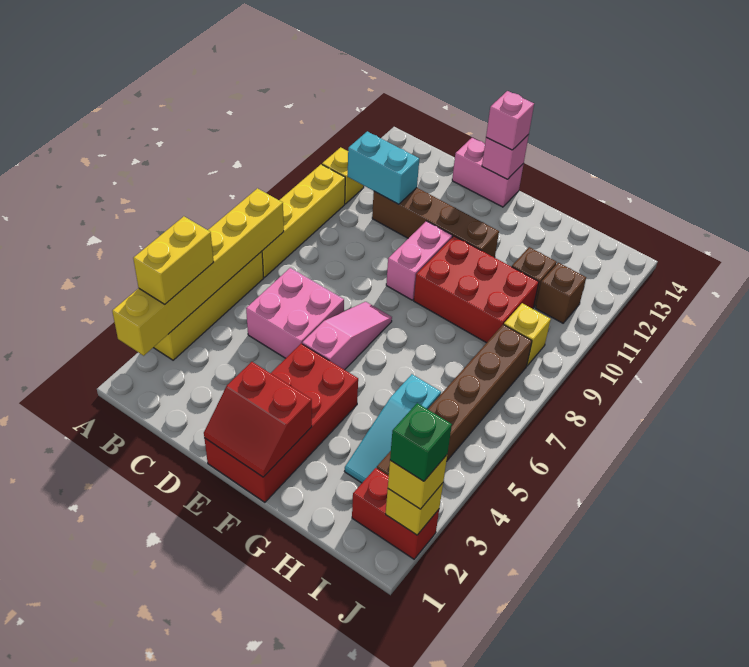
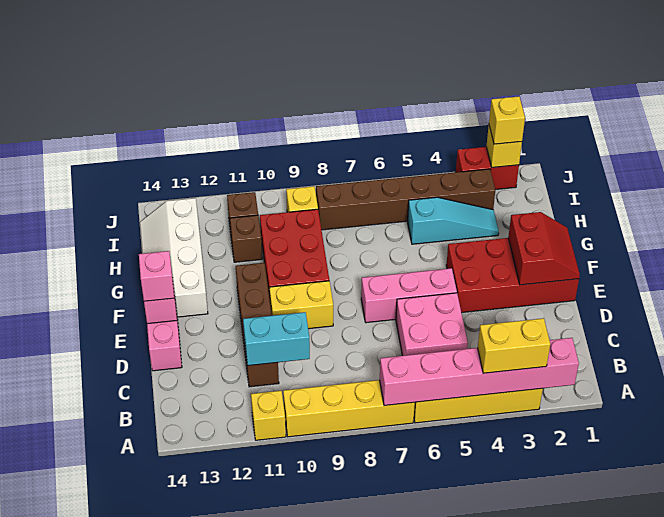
yellow brick A2:A7 level 2 -> pink brick A2:A7 level 2
cyan brick B11:C11 level 2 -> cyan brick C10:C11 level 2
pink slope E5:E7 level 1 top 5 -> pink brick E5:E7 level 1
pink brick E9:E10 level 1 -> yellow brick E9:E10 level 1
none -> white slope F13:I14 level 1 top 13
red brick I2:J2 level 1 -> red brick J2:J3 level 1
green brick J2 level 4 -> none

